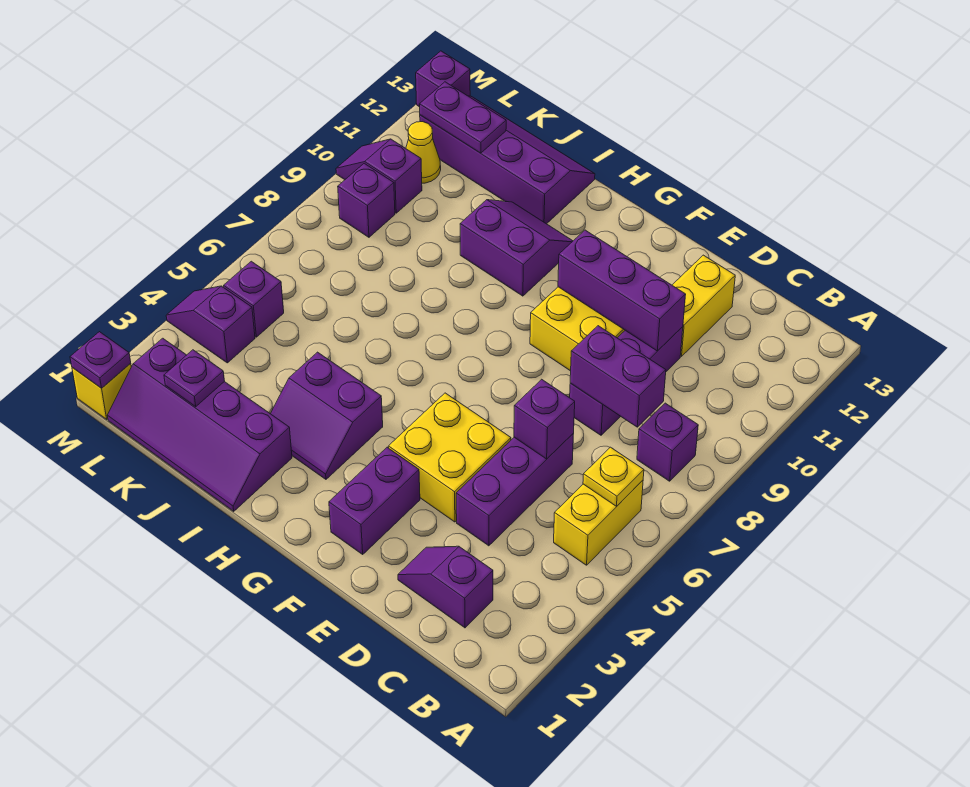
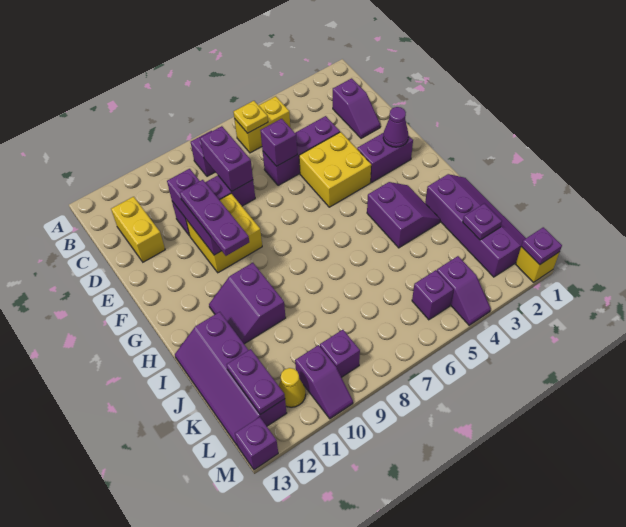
yellow brick D11:D12 level 1 -> yellow brick C12:D12 level 1
none -> purple plate E10:G10 level 3
none -> purple cone F2 level 2

